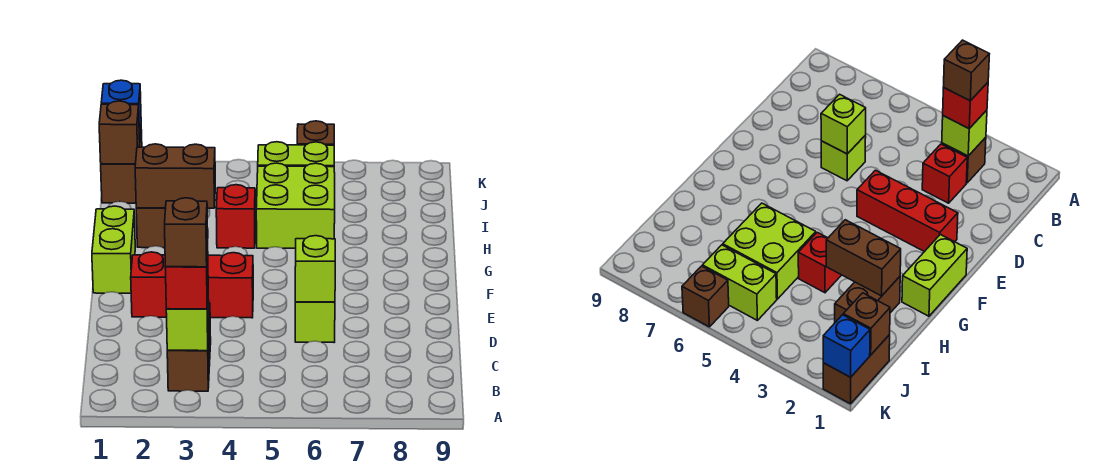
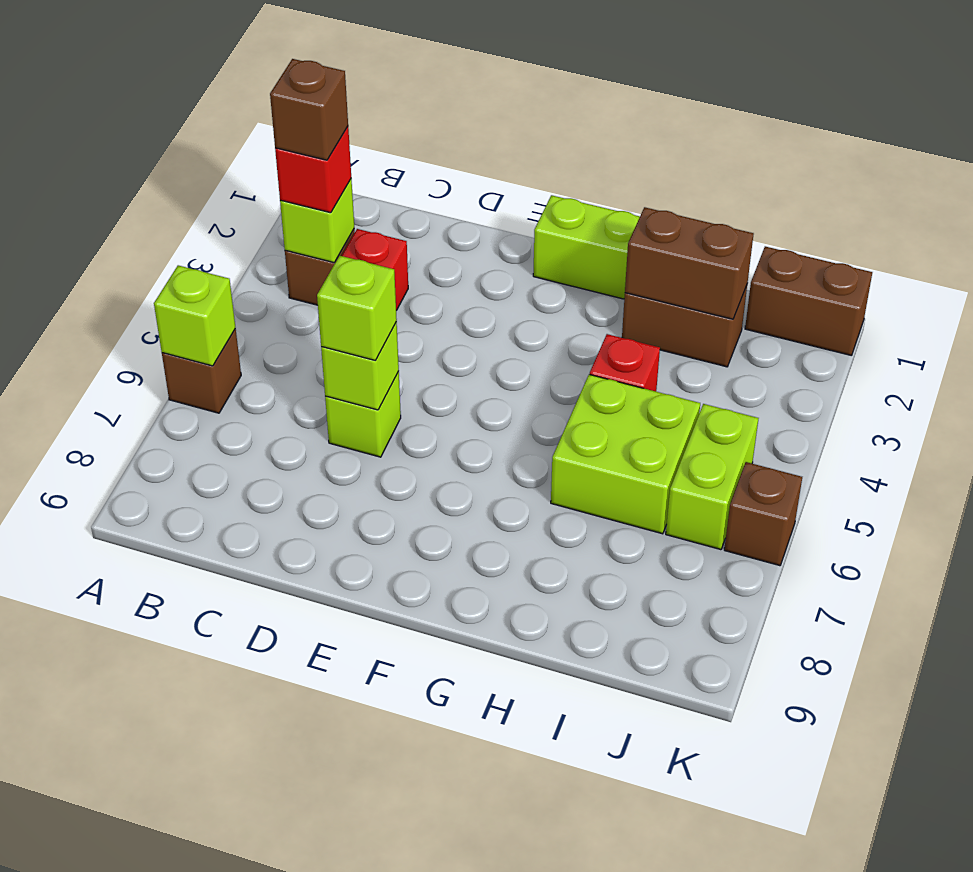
none -> lime brick A6 level 2
none -> lime brick D6 level 3
red brick E2:E4 level 1 -> none
brown brick H2:H3 level 2 -> brown brick H2:I2 level 2
brown brick J1 level 2 -> brown brick A6 level 1
blue brick K1 level 2 -> none

